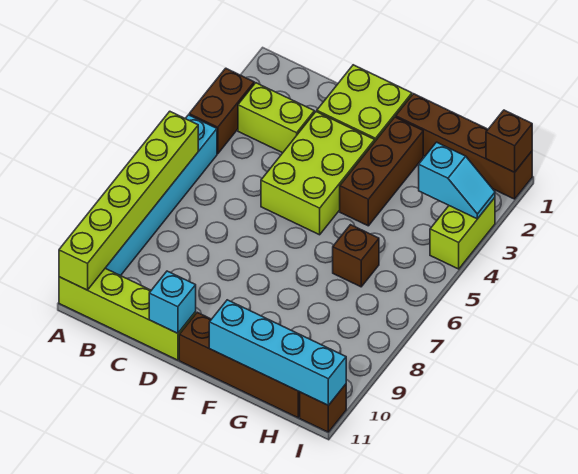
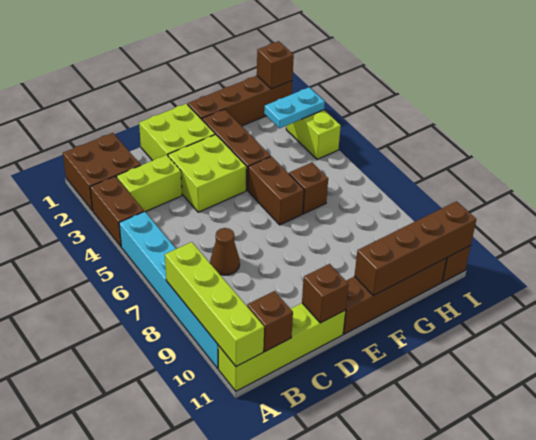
none -> brown brick A1:B2 level 1
lime brick A6:A11 level 2 -> lime brick A8:A11 level 2
none -> brown brick B11 level 2
none -> brown cone C7 level 1
lime brick D3:E5 level 1 -> lime brick D3:E4 level 1
cyan brick D11 level 2 -> brown brick D11 level 2
none -> brown brick F5:F6 level 1
cyan brick F11:I11 level 2 -> brown brick F11:I11 level 2
cyan slope H3:I3 level 2 top H -> cyan plate H3:I3 level 2

